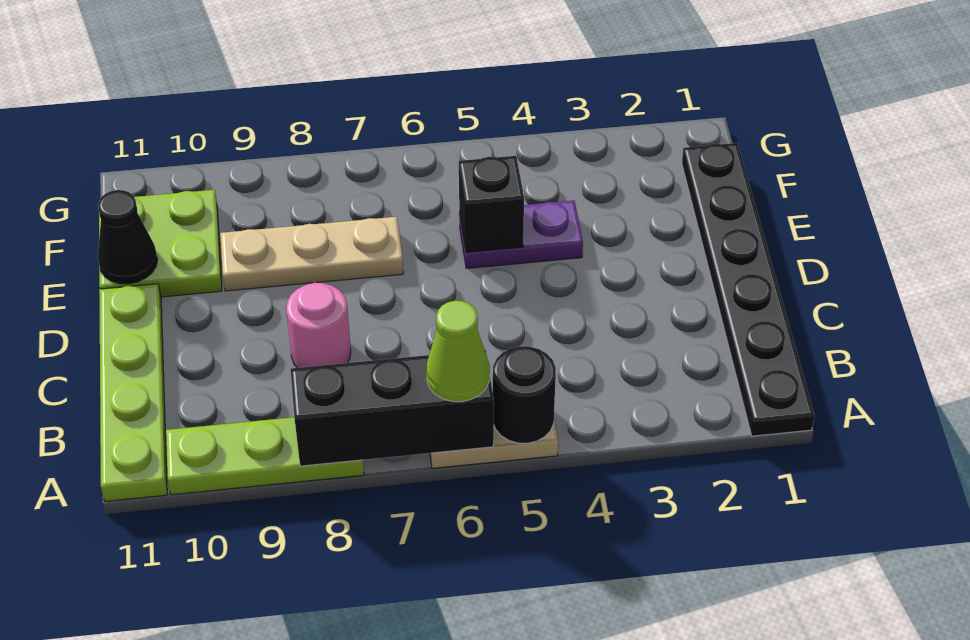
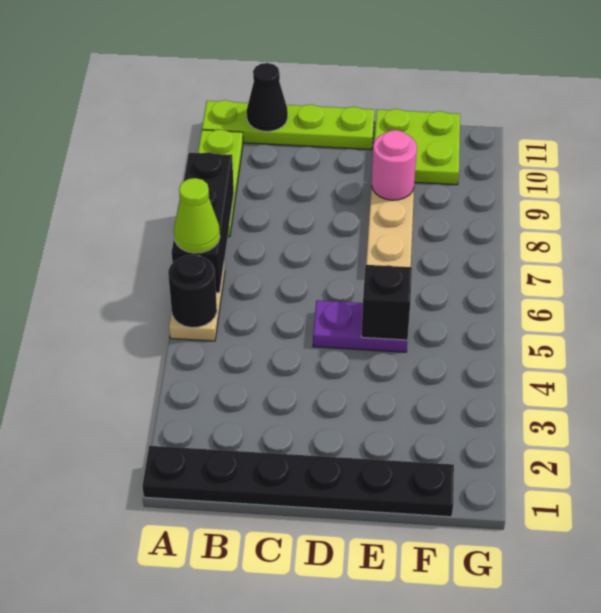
pink round brick C8 level 1 -> pink round brick E9 level 2
purple plate E4:E5 level 1 -> purple plate D5:E5 level 1
black cone E11 level 2 -> black cone B11 level 2

